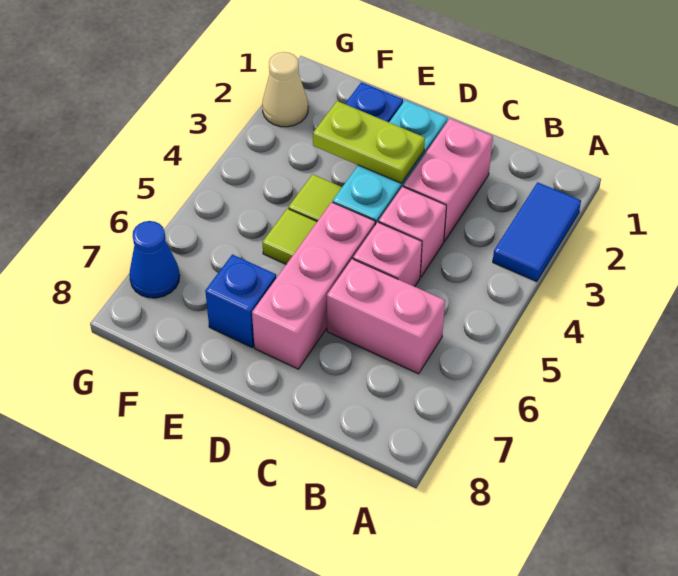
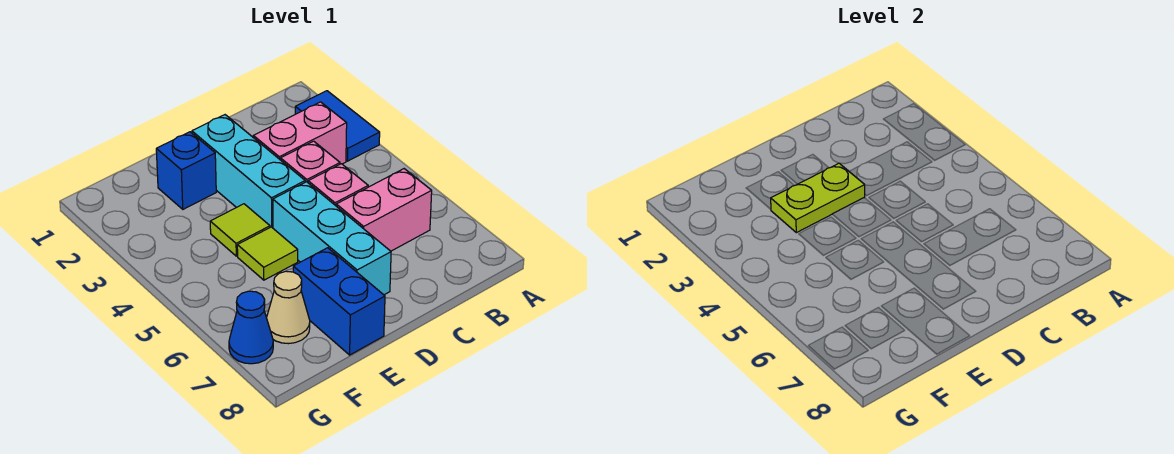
pink brick C2:C3 level 1 -> pink brick B3:C3 level 1
pink brick D5:D7 level 1 -> cyan brick D5:D7 level 1
blue brick E7 level 1 -> blue brick E7:E8 level 1
tan cone G2 level 1 -> tan cone F7 level 1

